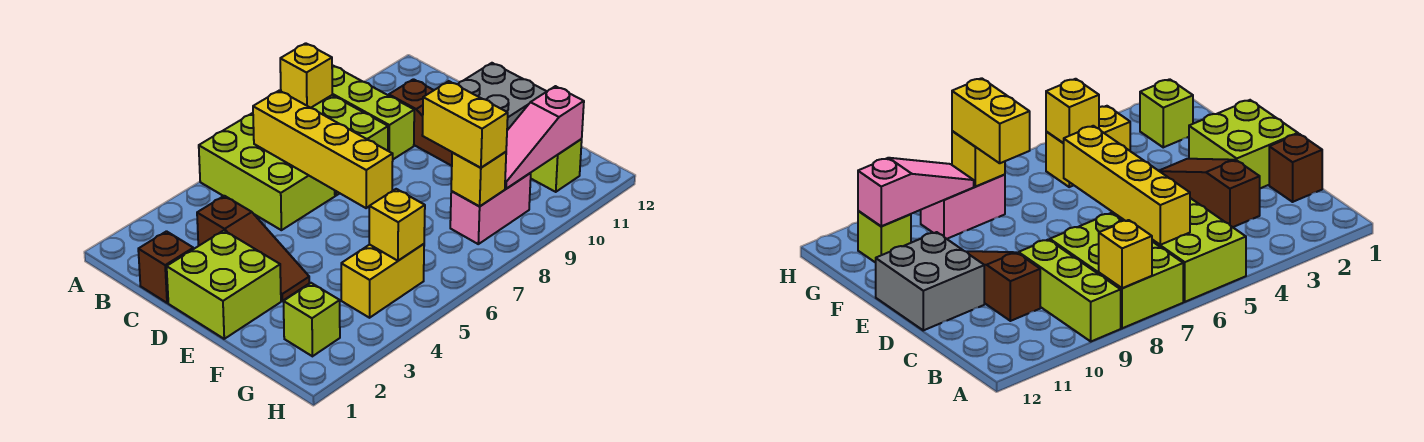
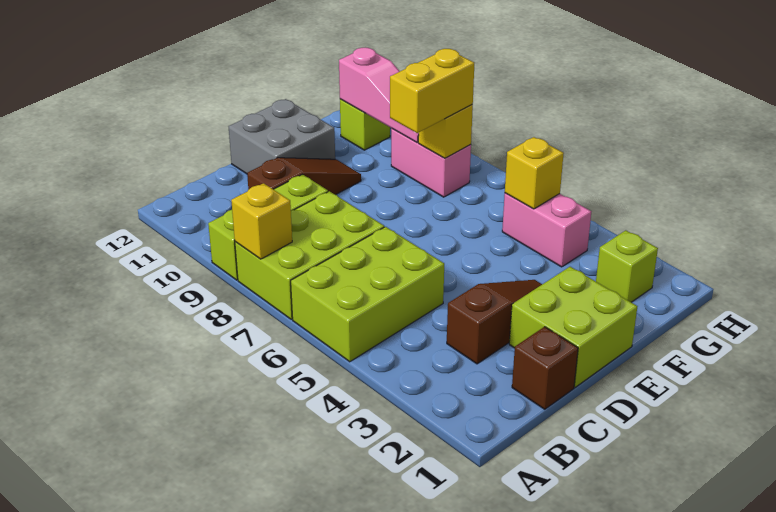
yellow brick B6:E6 level 2 -> none
yellow brick G4:G5 level 1 -> pink brick G4:G5 level 1

